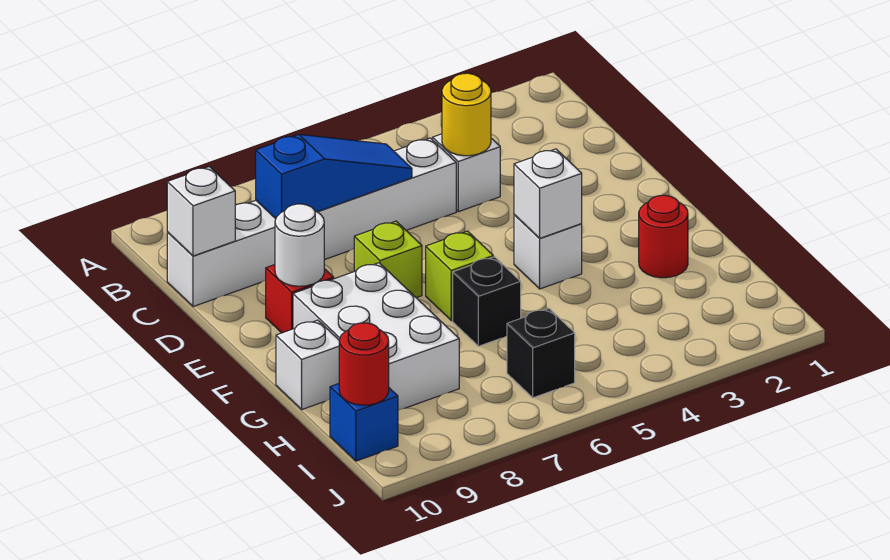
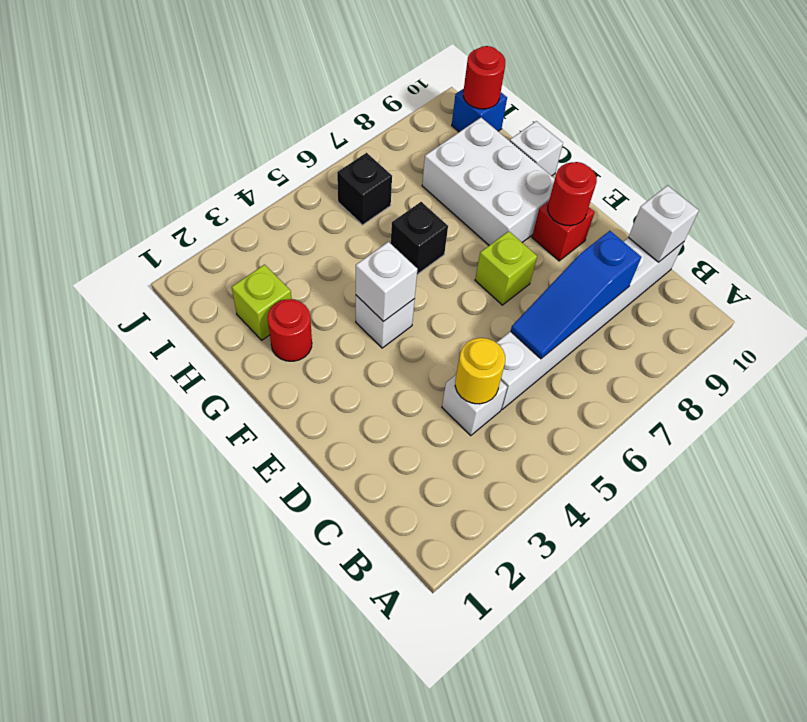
white round brick E9 level 2 -> red round brick E9 level 2
lime brick F6 level 1 -> lime brick H2 level 1

